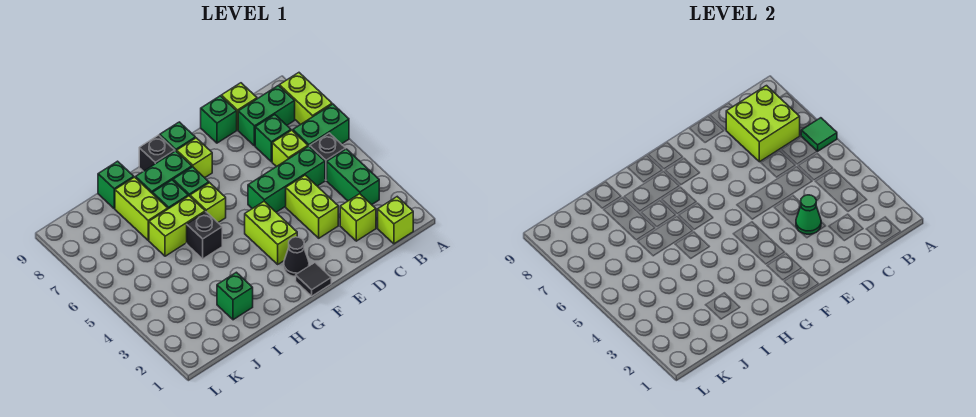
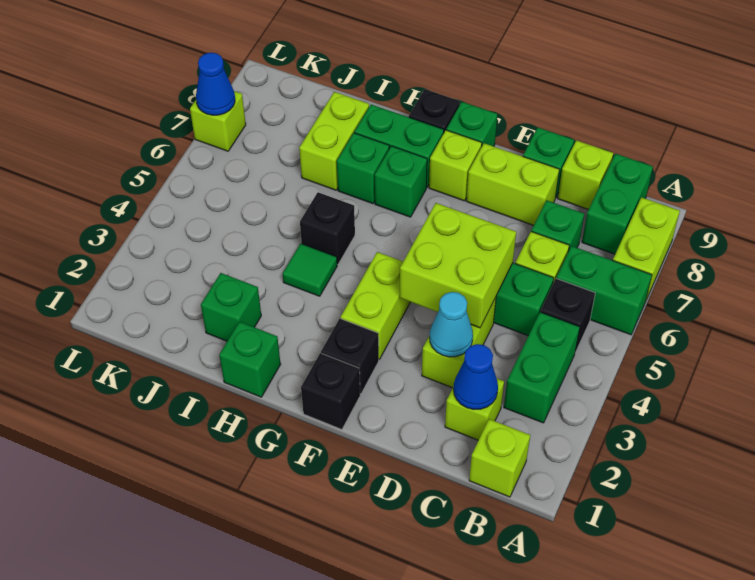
green tile A6 level 2 -> green tile H4 level 1
lime brick B7:C8 level 2 -> lime brick D4:E5 level 2
green brick B8:C8 level 1 -> green brick B8:B9 level 1
none -> blue cone C2 level 2
green cone D3 level 2 -> cyan cone D3 level 2
black tile F1 level 1 -> black brick F1 level 1
black cone F2 level 1 -> black brick F2 level 1
lime brick G6 level 1 -> lime brick L7 level 1
lime brick H6:I6 level 1 -> lime brick D8:E8 level 1
green brick I9 level 1 -> green brick H1 level 1
none -> blue cone L7 level 2

